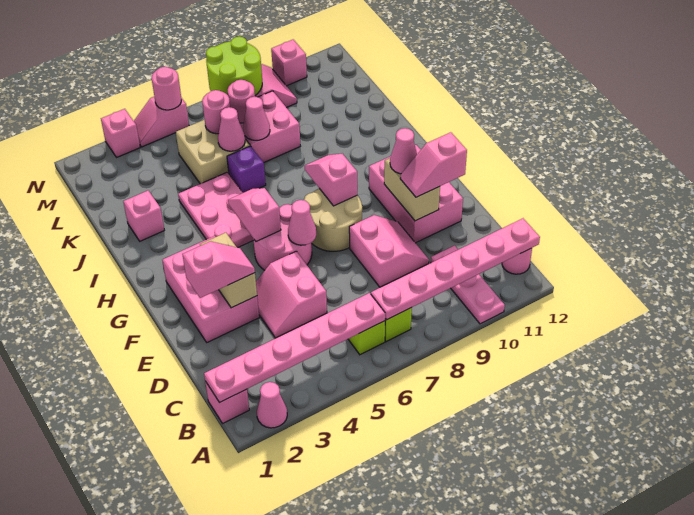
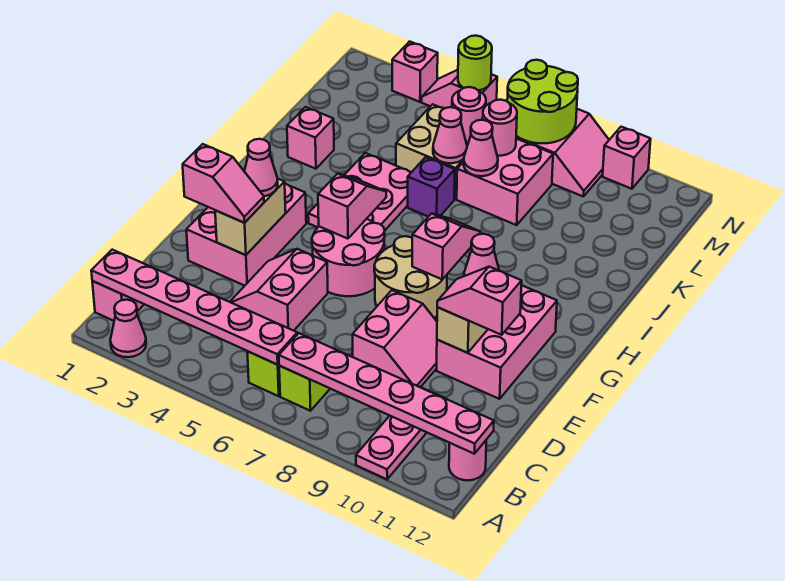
pink cone F6 level 2 -> pink cone F3 level 3
pink round brick N5 level 2 -> lime round brick N5 level 2

